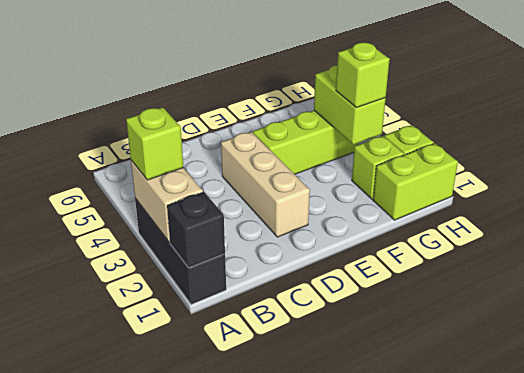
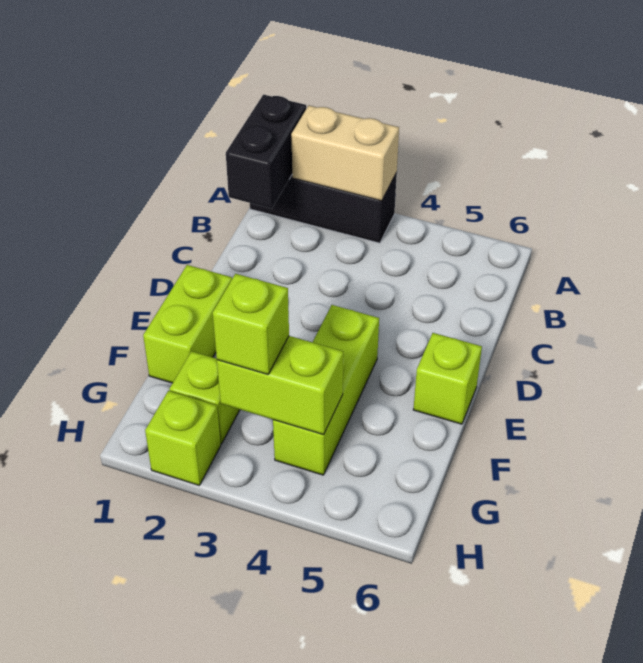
black brick A1 level 2 -> black brick A1:B1 level 2
lime brick A3 level 3 -> lime brick E6 level 1
tan brick D2:D4 level 1 -> none
lime brick G1:H1 level 1 -> lime brick E1:F1 level 1

